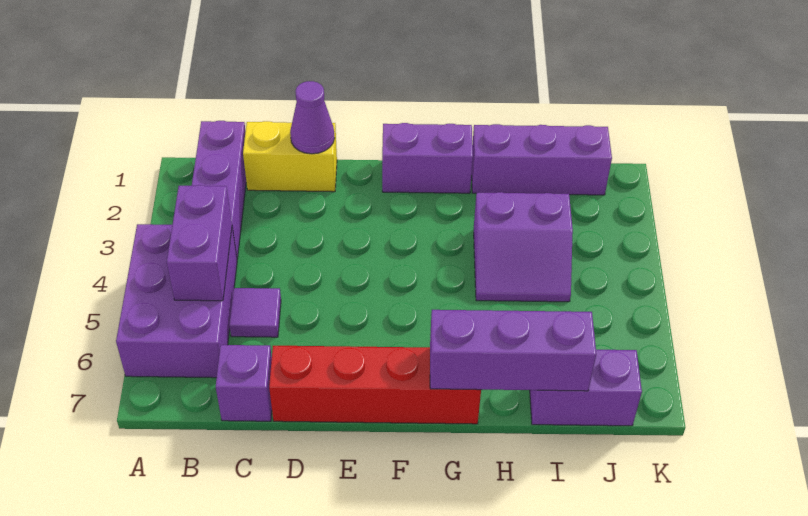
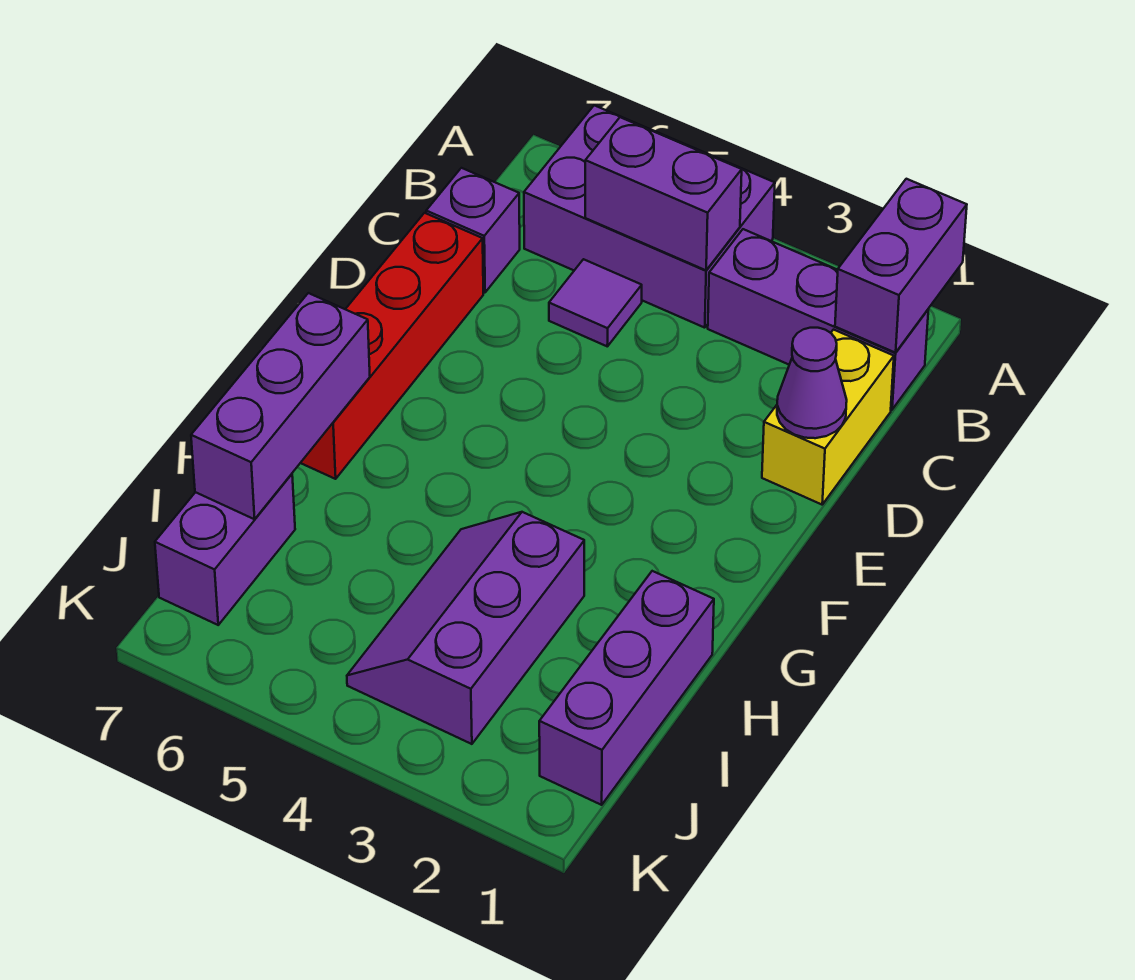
purple brick F1:G1 level 1 -> purple brick A1:B1 level 2
purple slope H3:I4 level 1 top 3 -> purple slope H3:J4 level 1 top 3

